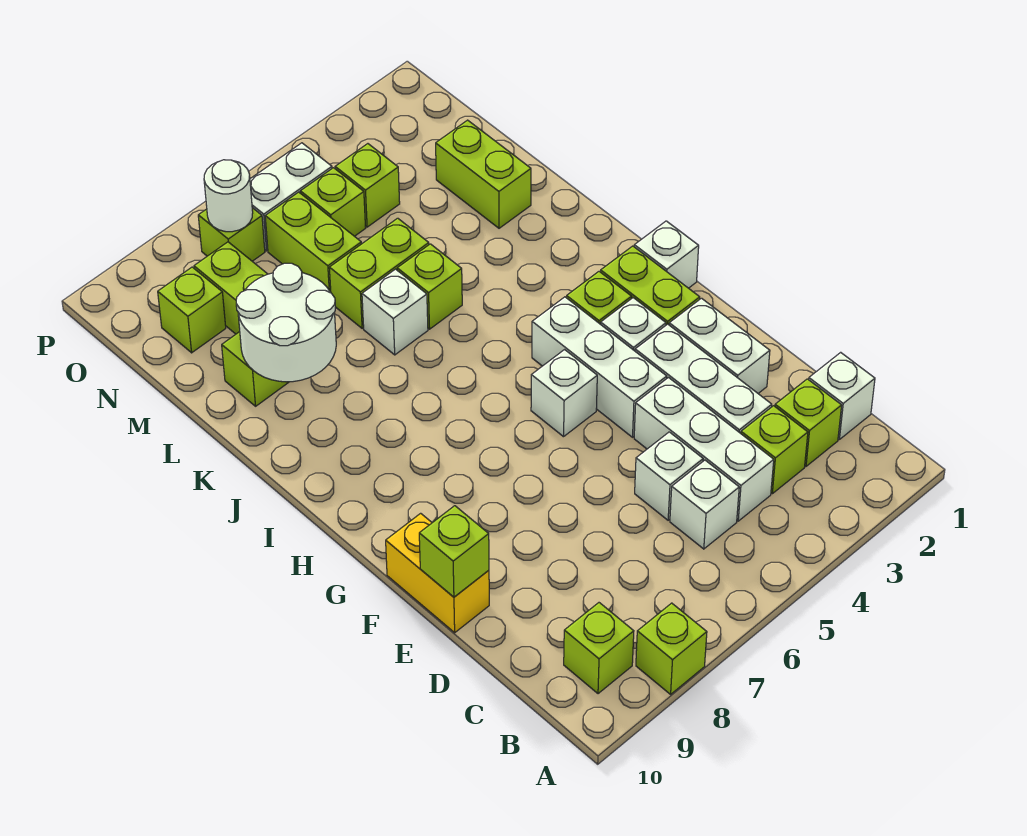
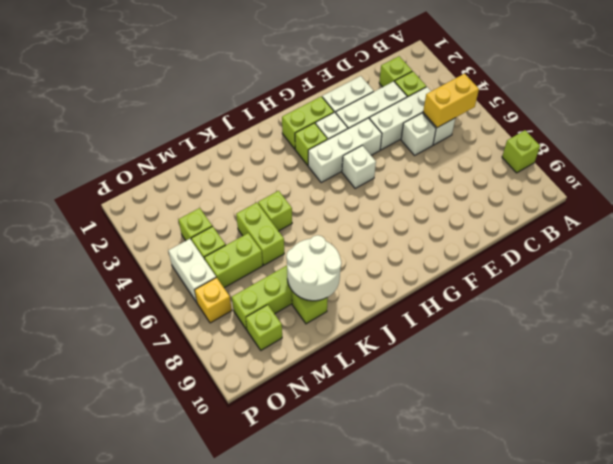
lime brick B9 level 1 -> none
white brick C1 level 1 -> none
yellow brick E10:F10 level 1 -> yellow brick B5:C5 level 2
lime brick E10 level 2 -> none
white brick H1 level 1 -> none
white brick K6 level 1 -> none
lime brick L2:M2 level 1 -> none
lime brick O7 level 1 -> yellow brick O7 level 1
white round brick O7 level 2 -> none

